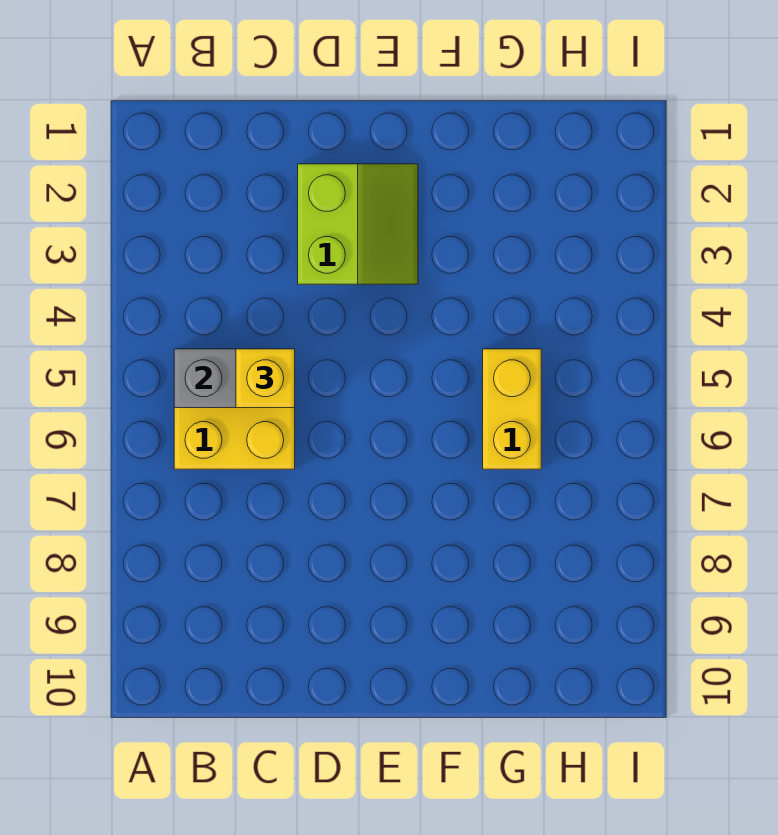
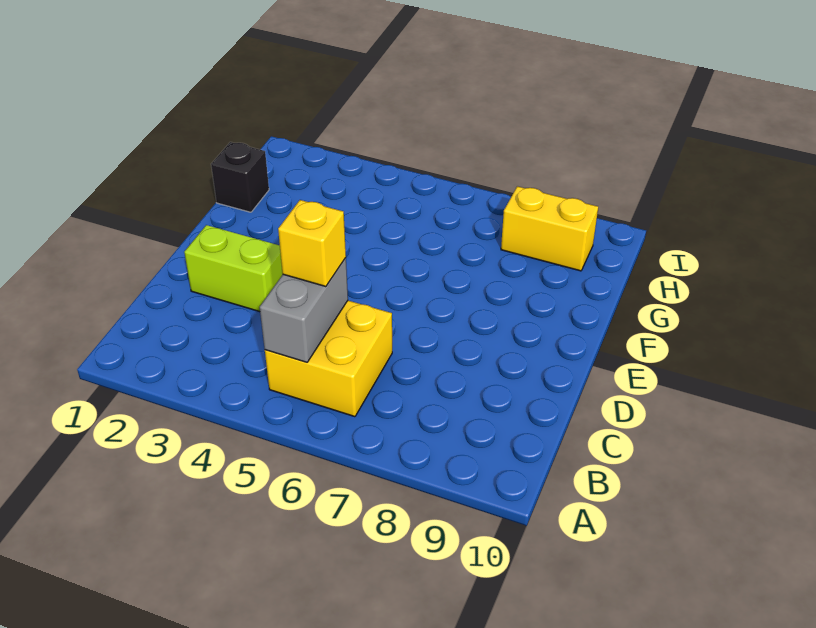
none -> black brick G1 level 1
yellow brick G5:G6 level 1 -> yellow brick H8:H9 level 1

